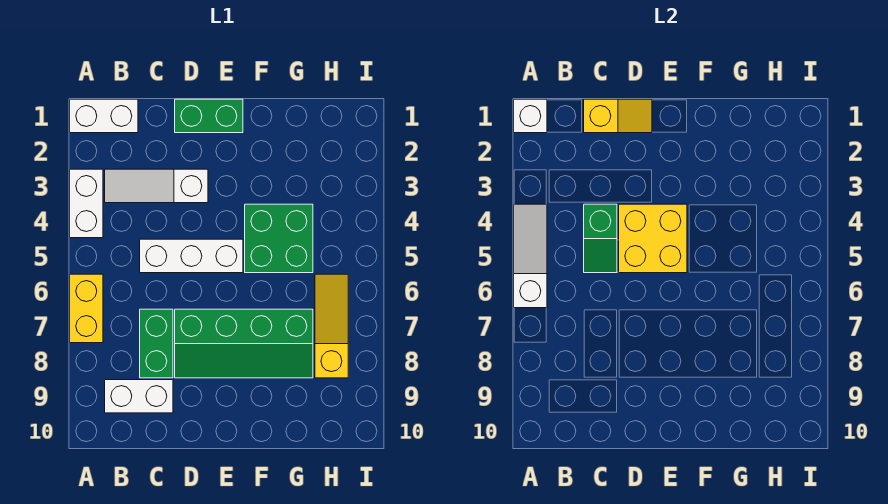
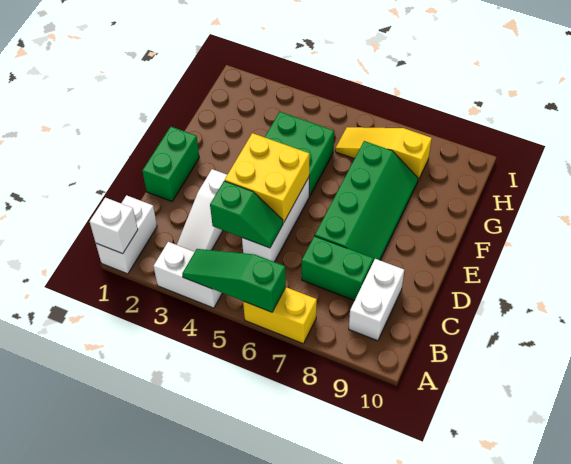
white slope A4:A6 level 2 top 6 -> green slope A4:A6 level 2 top 6
yellow slope C1:D1 level 2 top C -> none

